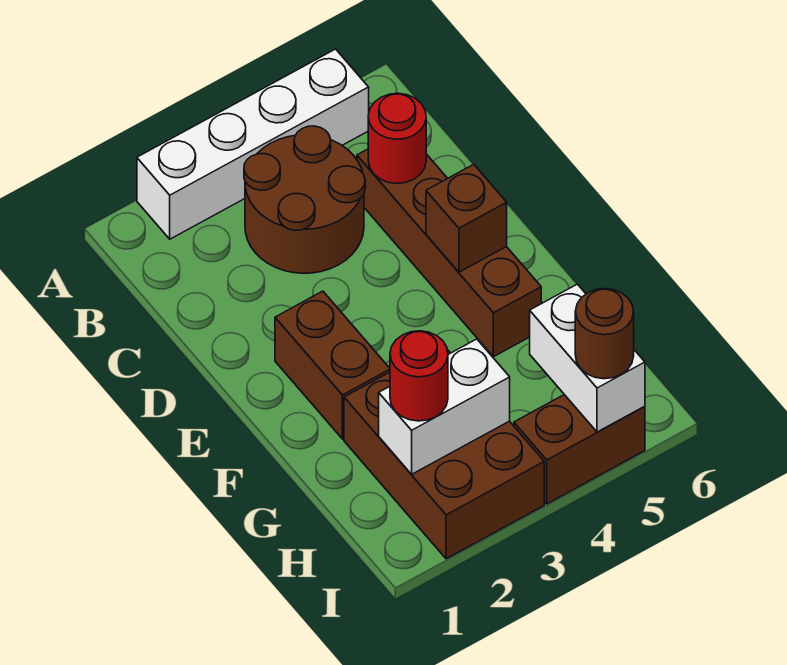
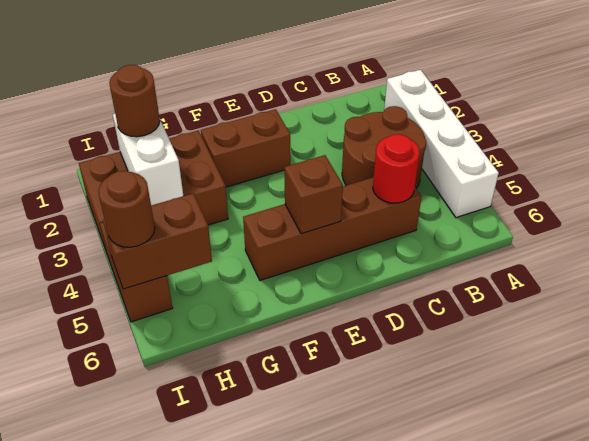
red round brick H2 level 3 -> brown round brick H2 level 3
white brick H5:I5 level 2 -> brown brick H5:I5 level 2

